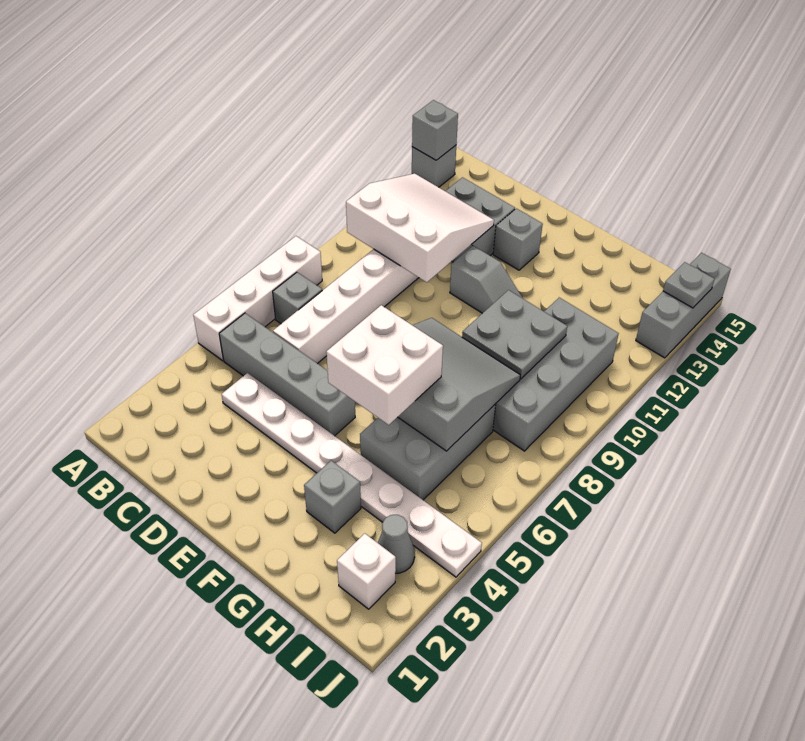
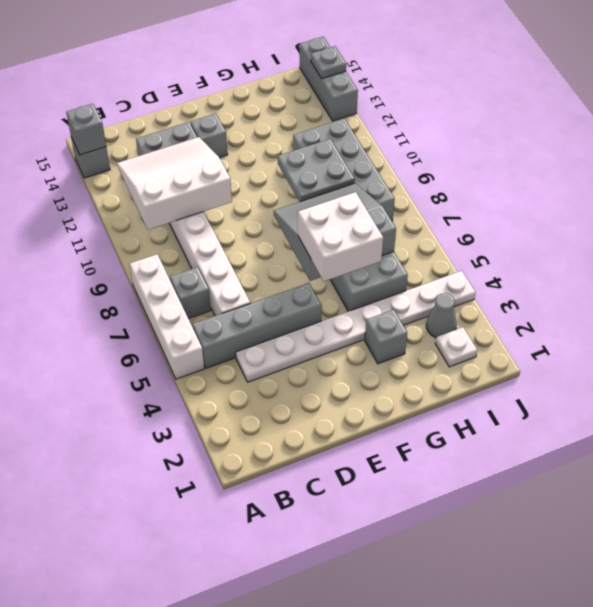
grey slope E11:F11 level 1 top E -> none
white brick I2 level 1 -> white plate I2 level 1

